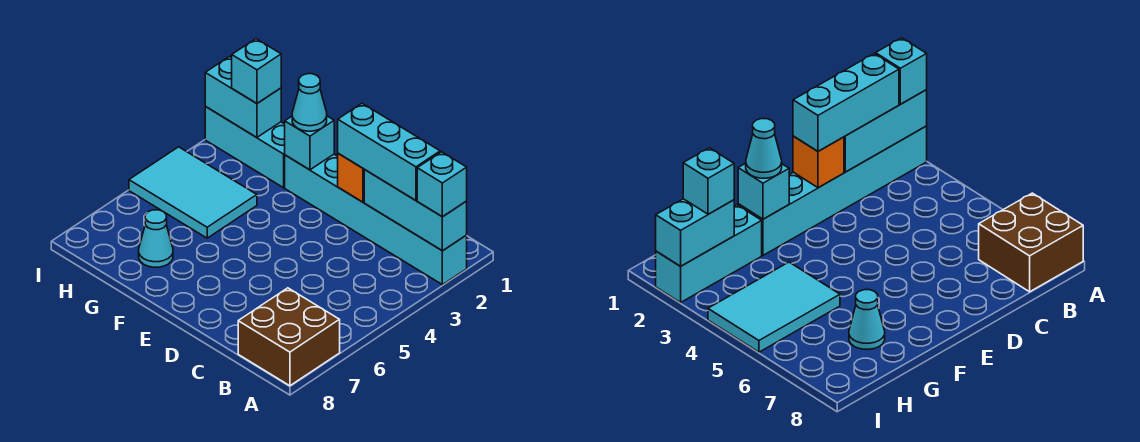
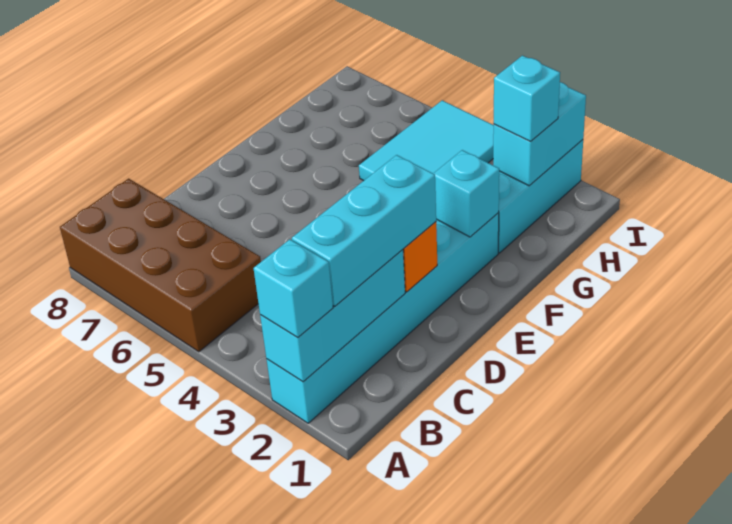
brown brick A7:B8 level 1 -> brown brick A5:B8 level 1
cyan cone F2 level 3 -> none
cyan cone G7 level 1 -> none

